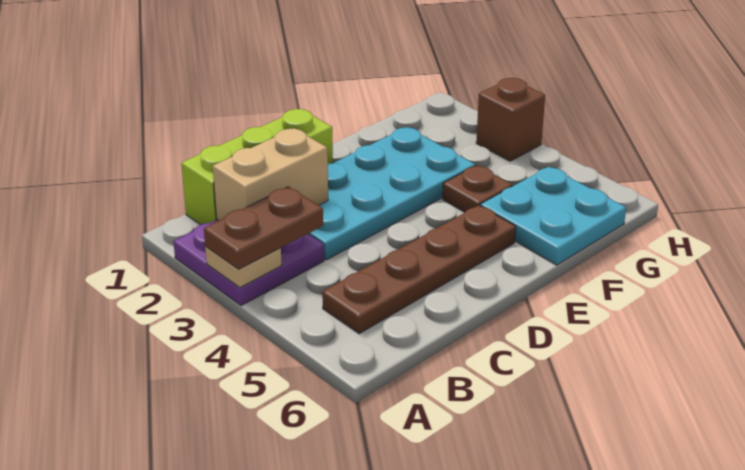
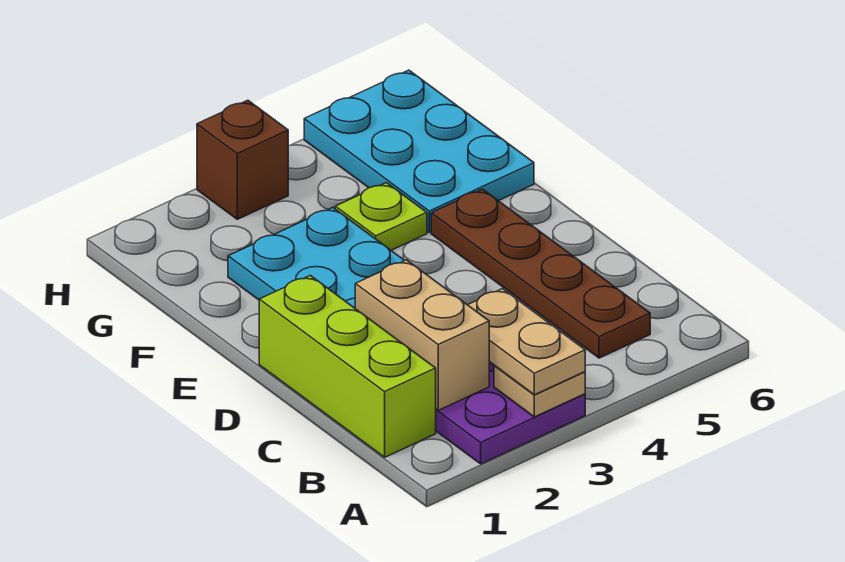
brown plate A3:B3 level 3 -> tan plate A3:B3 level 3
brown plate F4 level 1 -> lime plate F4 level 1
cyan plate F5:G6 level 1 -> cyan plate F5:H6 level 1

